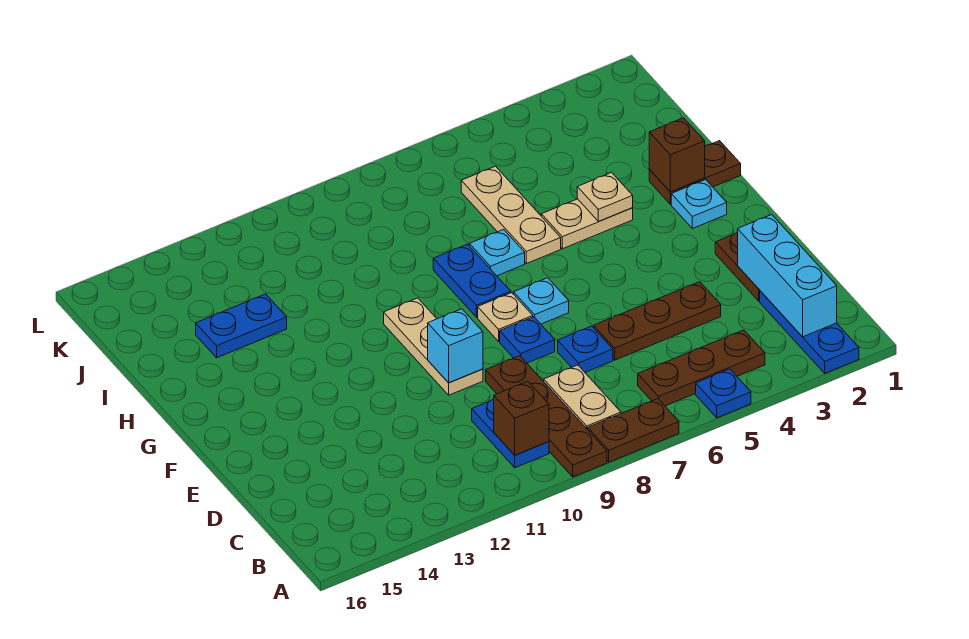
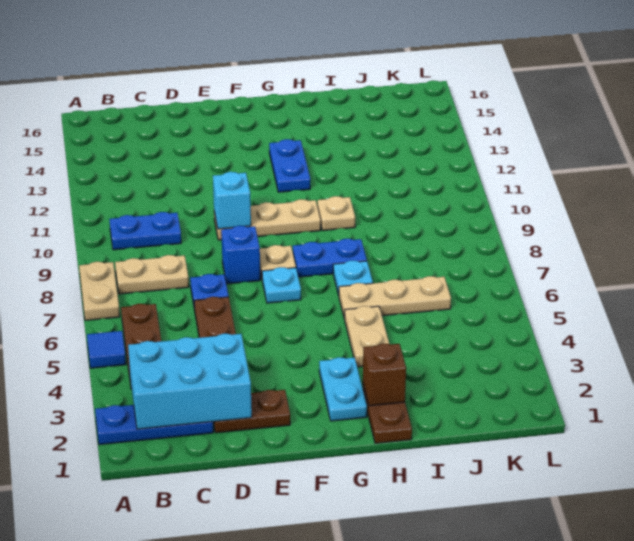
blue plate A5 level 1 -> blue tile A5 level 1
brown plate A7:A8 level 1 -> tan plate A7:A8 level 1
brown plate A9:D9 level 1 -> none
cyan brick B2:D2 level 2 -> cyan brick B2:D3 level 2
brown brick B10 level 2 -> none
blue plate E8 level 1 -> blue brick E8 level 1
cyan plate G2 level 1 -> cyan plate G2:G3 level 1
tan plate H4 level 2 -> tan plate H10 level 1
blue plate I13:I14 level 1 -> blue plate G12:G13 level 1

